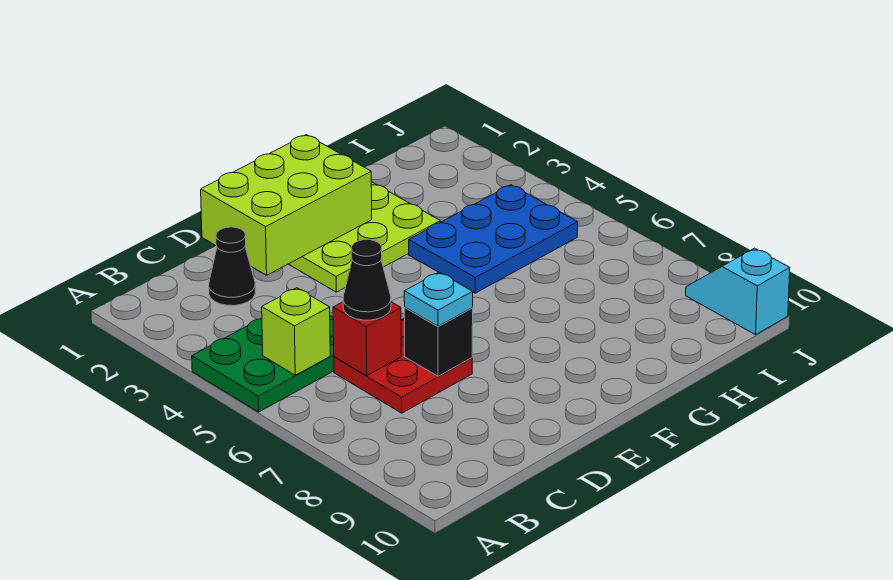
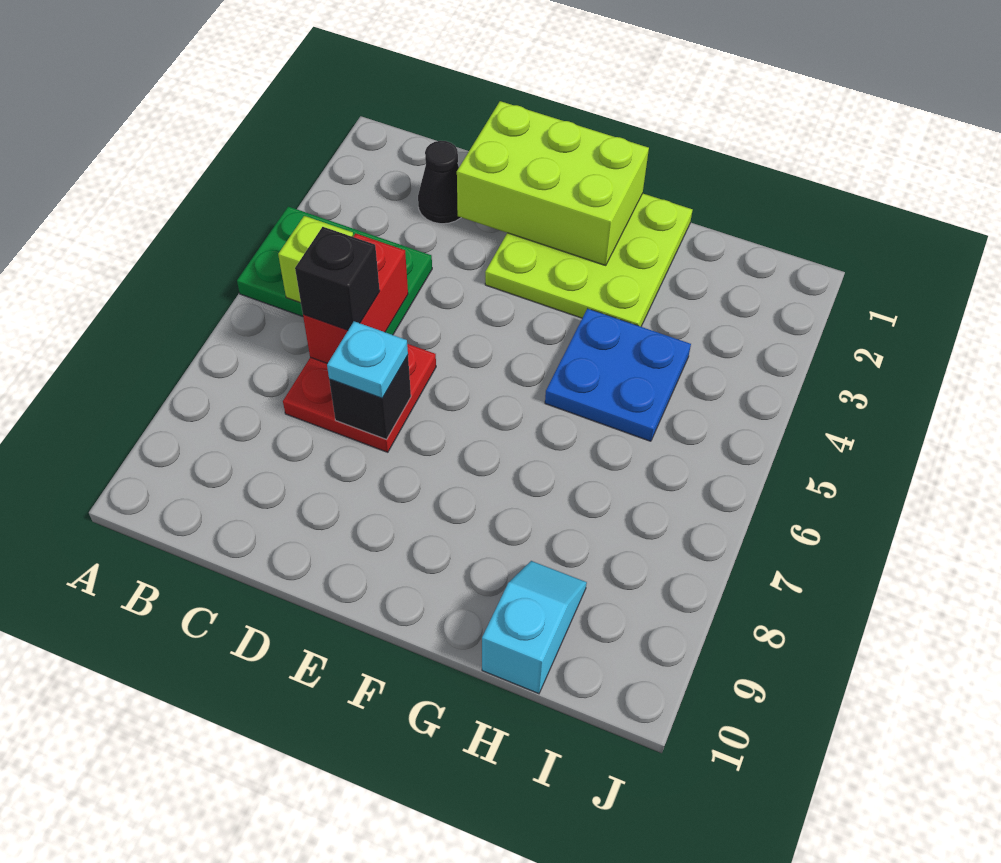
red brick C6 level 2 -> red brick C5:C6 level 2
black cone C6 level 3 -> black brick C6 level 3
blue plate G4:I5 level 1 -> blue plate G4:H5 level 1
cyan slope J9:J10 level 1 top 10 -> cyan slope H9:H10 level 1 top 10

